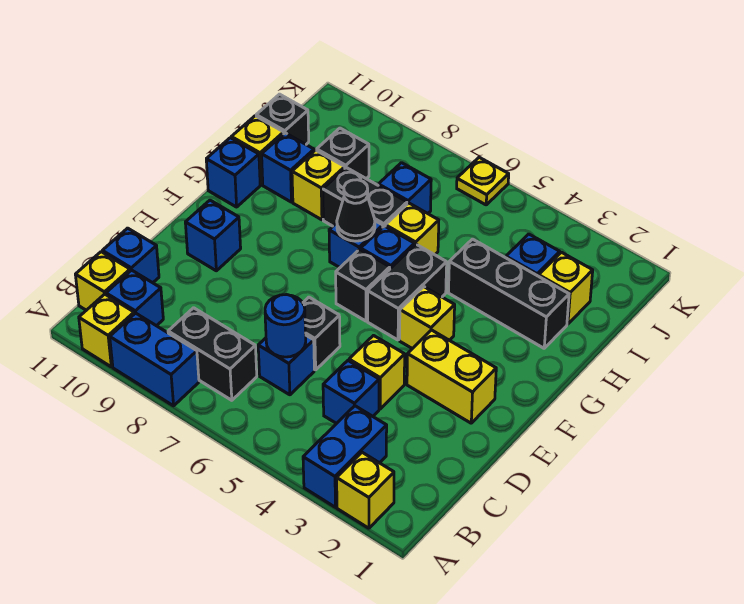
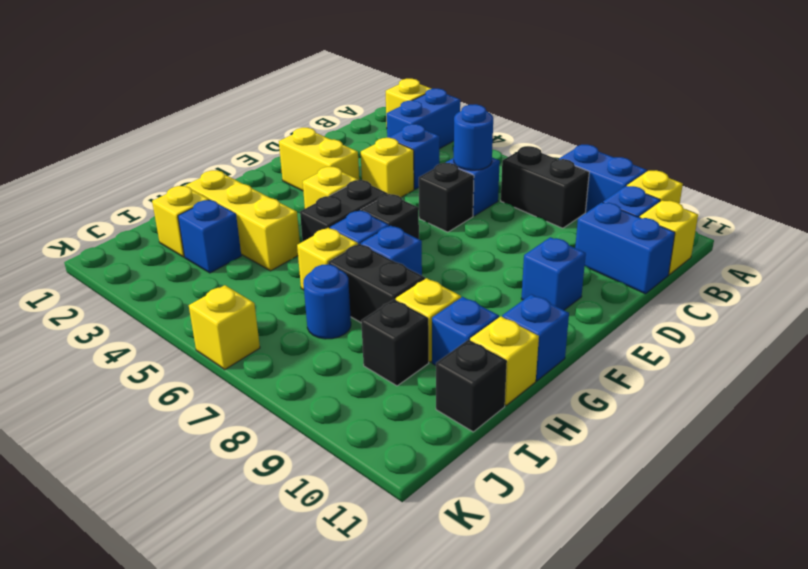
blue brick C11 level 1 -> blue brick C10:C11 level 1
black cone G7 level 2 -> none
black brick H2:H4 level 1 -> yellow brick H2:H4 level 1
blue brick I7 level 1 -> blue round brick I7 level 1
yellow plate K6 level 1 -> yellow brick K6 level 1

